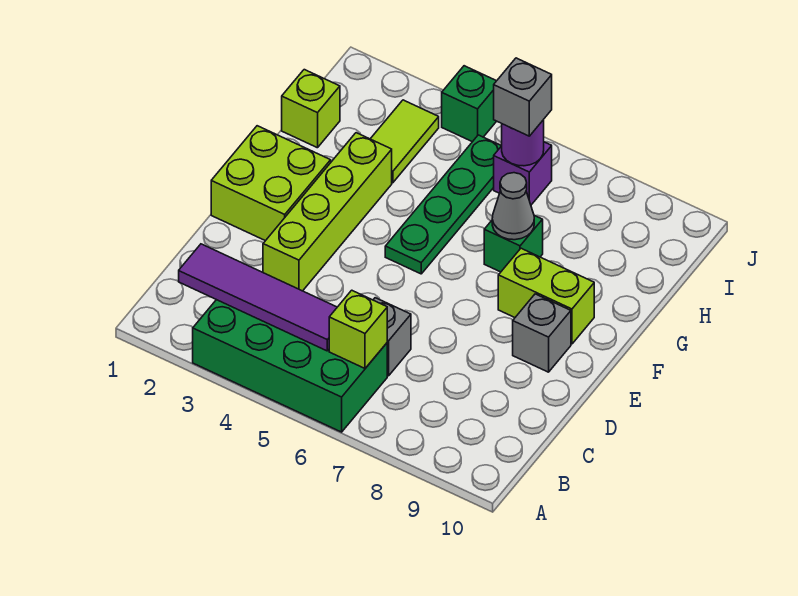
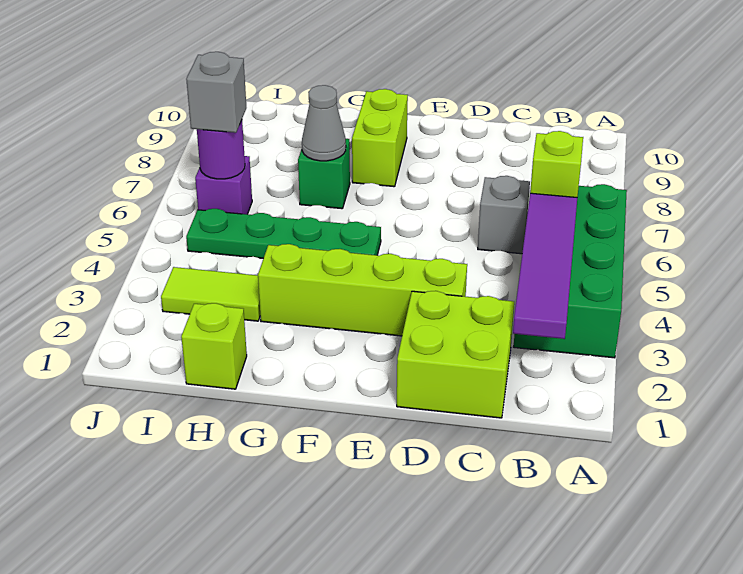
lime brick E1:F2 level 1 -> lime brick C1:D2 level 1
grey brick E9 level 1 -> none
green brick J4 level 1 -> none

